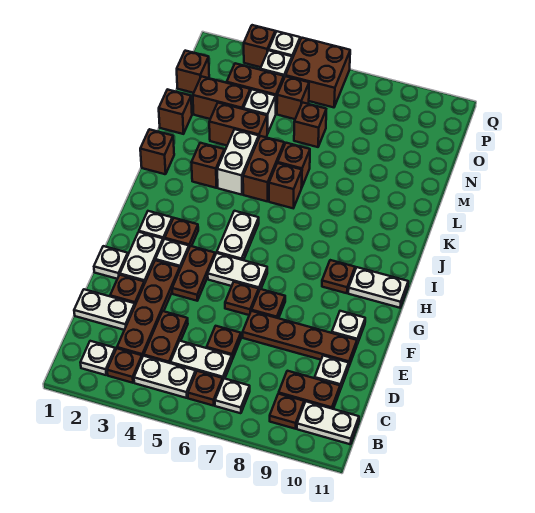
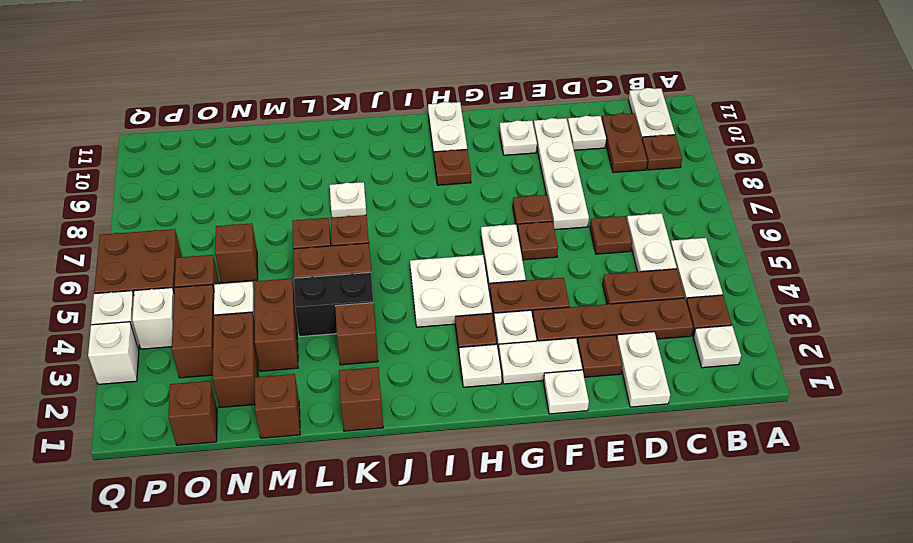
brown plate B6 level 1 -> none
white plate B7 level 1 -> white plate K8 level 1
brown plate E7:E10 level 1 -> white plate E7:E10 level 1
white plate H5:I5 level 1 -> white plate H4:I5 level 1
white brick K4:L4 level 1 -> black brick K4:L4 level 1
brown brick Q3 level 1 -> white brick Q3 level 1

